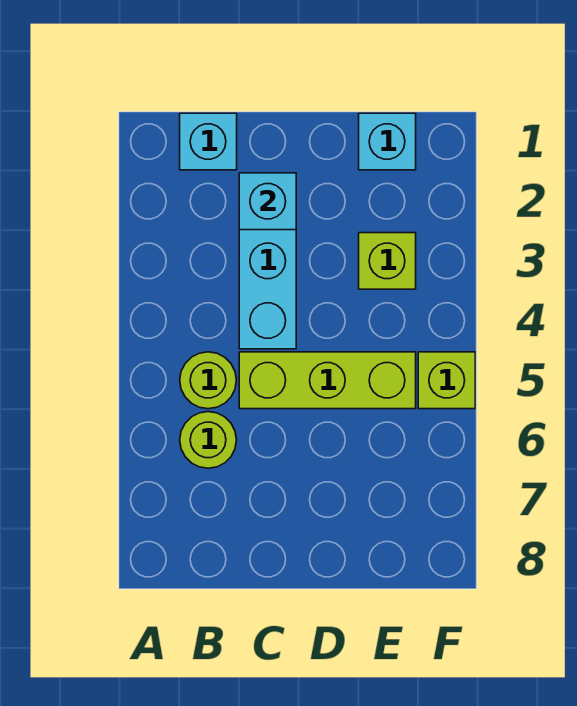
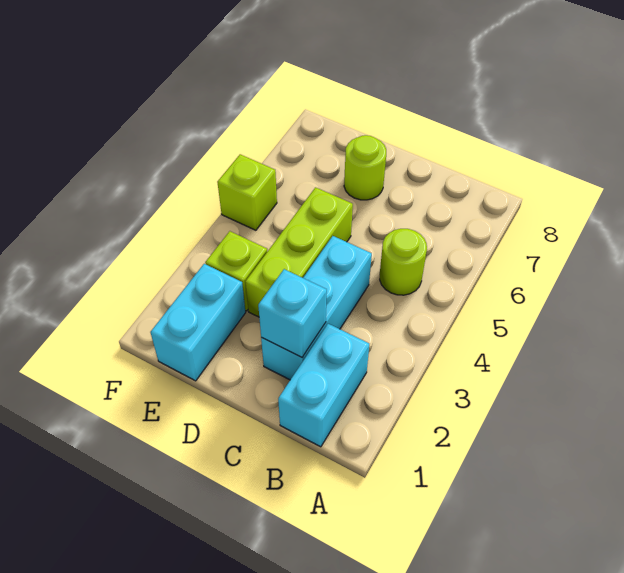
cyan brick B1 level 1 -> cyan brick B1:B2 level 1
lime round brick B6 level 1 -> lime round brick D7 level 1
lime brick C5:E5 level 1 -> lime brick D3:D5 level 1
cyan brick E1 level 1 -> cyan brick E1:E2 level 1

